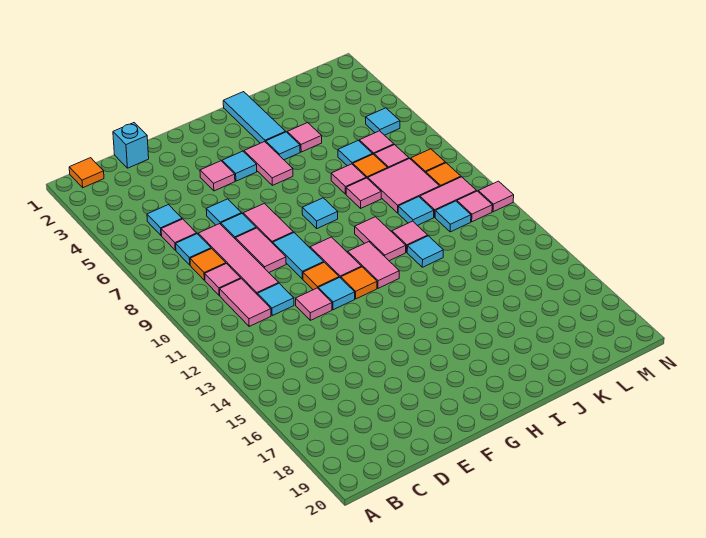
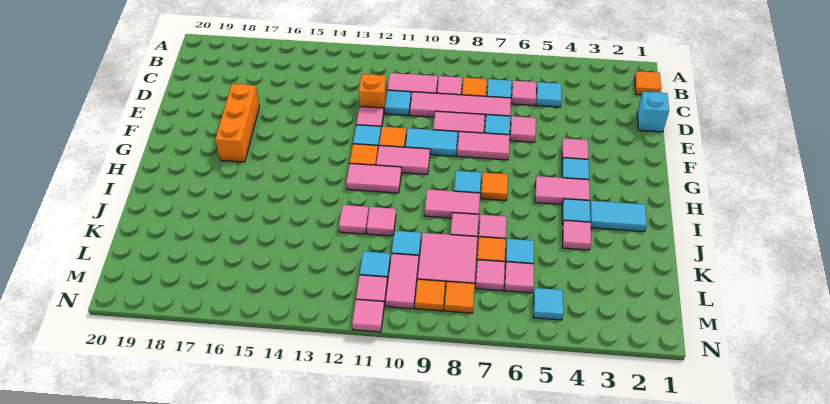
none -> orange brick D12 level 1
cyan tile E6 level 1 -> pink tile E6 level 1
none -> orange brick E17:G17 level 1
none -> orange tile H7 level 1
cyan tile I1:I3 level 1 -> cyan tile I2:I3 level 1
pink tile I10:I11 level 1 -> pink tile I8:I9 level 1
cyan tile J12 level 1 -> pink tile J12 level 1

